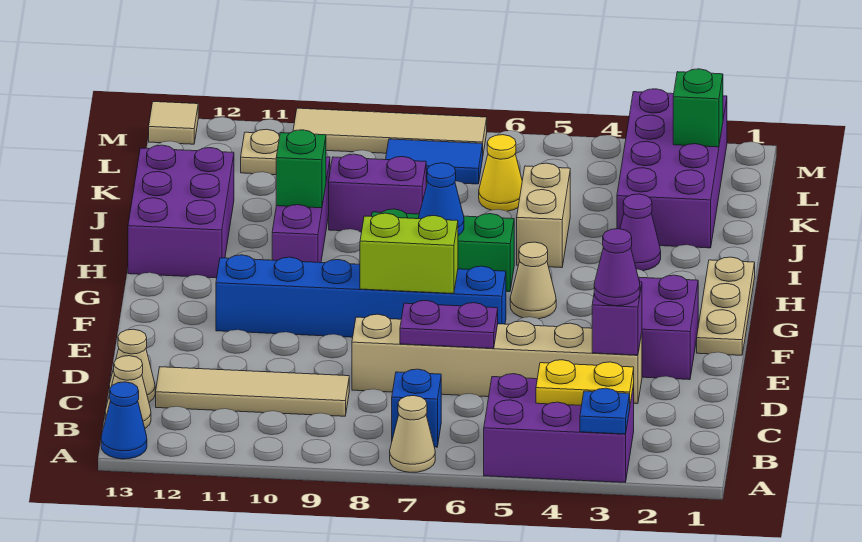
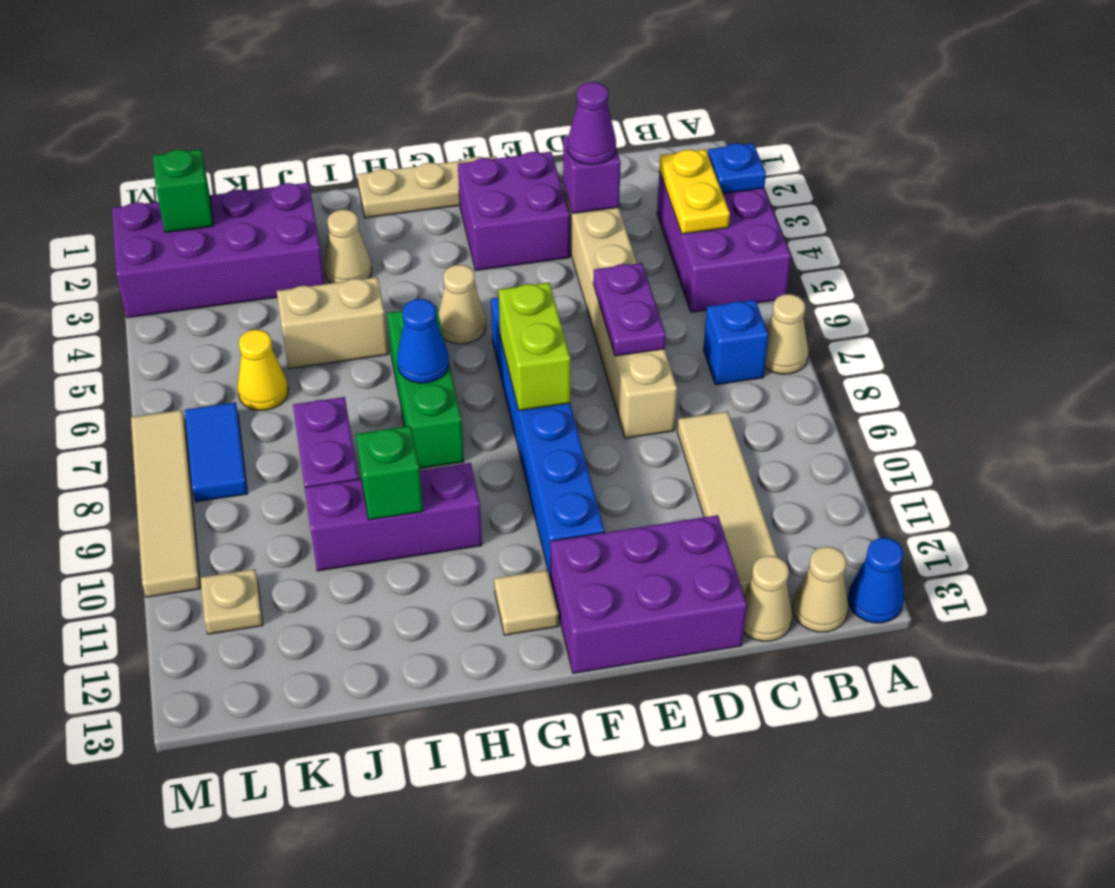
purple brick H12:J13 level 1 -> purple brick D12:F13 level 1
purple cone I3 level 1 -> tan cone I3 level 1
tan tile M13 level 1 -> tan tile G12 level 1

